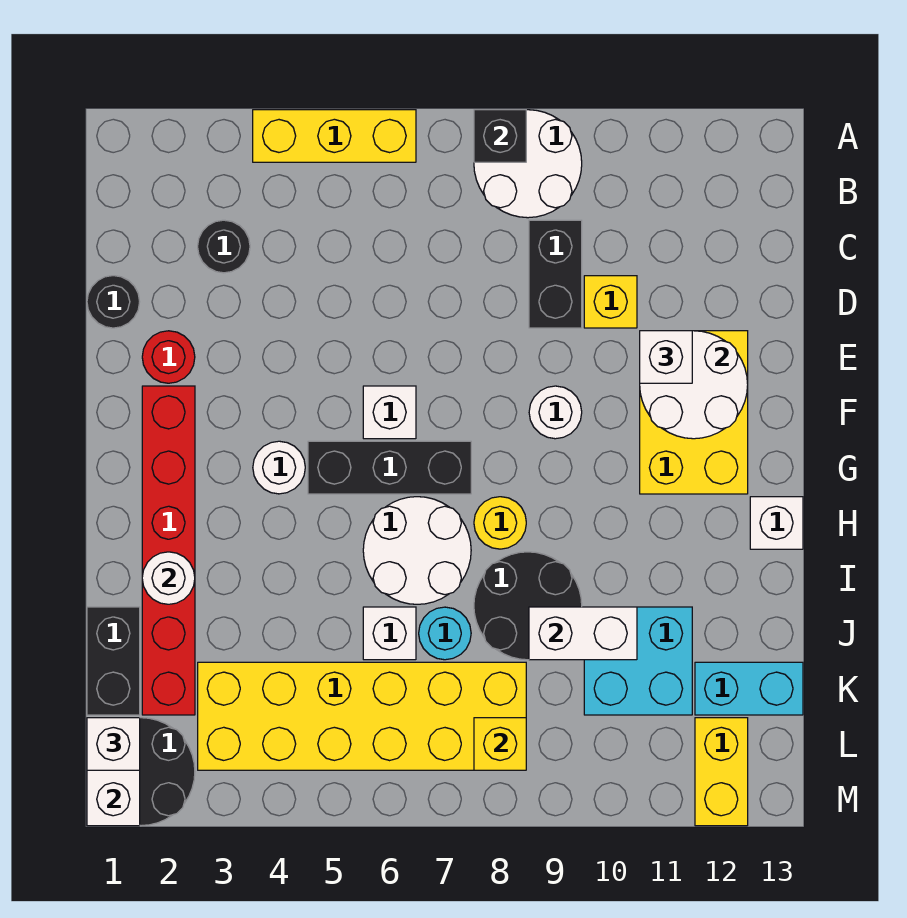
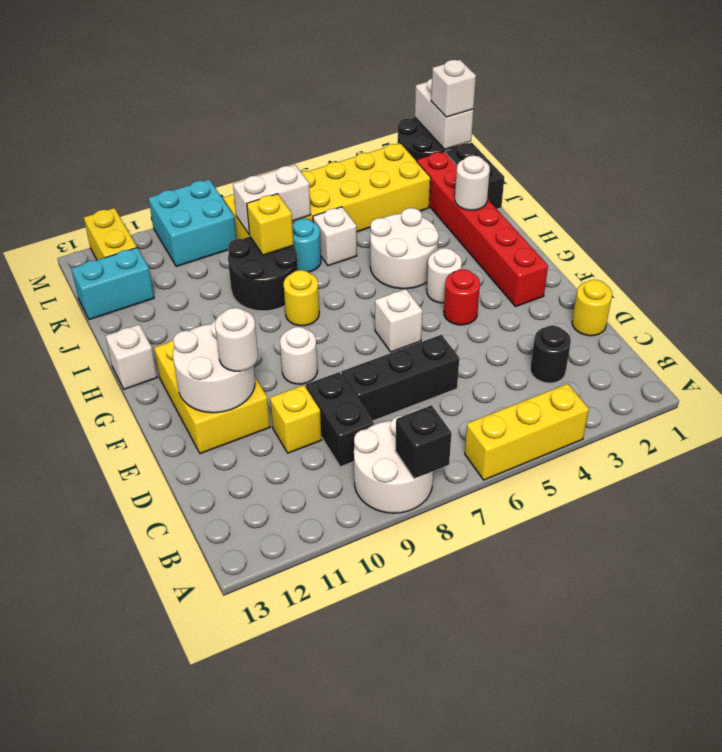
black round brick D1 level 1 -> yellow round brick D1 level 1
red round brick E2 level 1 -> red round brick F4 level 1
white brick E11 level 3 -> white round brick E11 level 3
black brick G5:G7 level 1 -> black brick D6:D8 level 1
white round brick H6:I7 level 1 -> white round brick H4:I5 level 1
white brick J9:J10 level 2 -> white brick K7:K8 level 2
cyan brick J10:K11 level 1 -> cyan brick L9:M10 level 1
yellow brick L8 level 2 -> yellow brick J8 level 2

